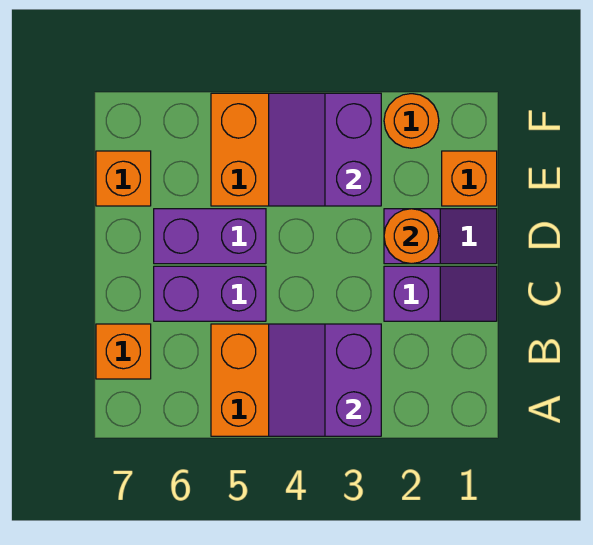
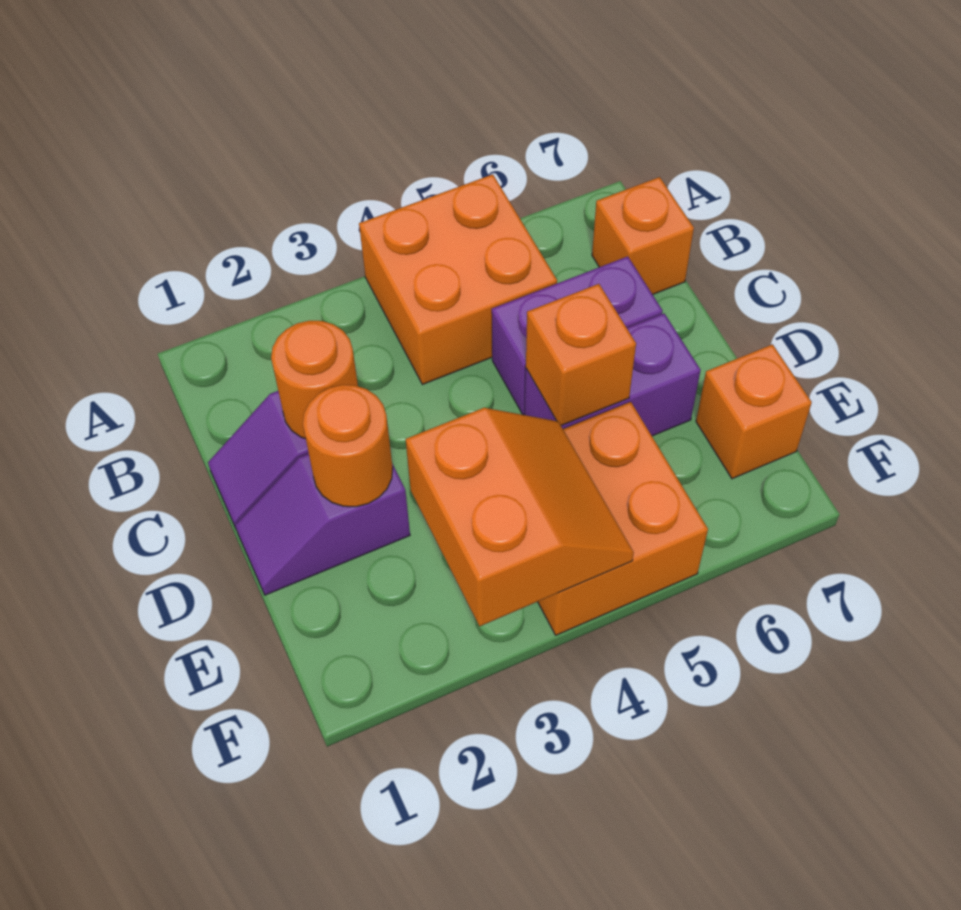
purple slope A3:B4 level 2 top 3 -> none
orange brick E1 level 1 -> orange brick D5 level 2
purple slope E3:F4 level 2 top 3 -> orange slope E3:F4 level 2 top 3
orange round brick F2 level 1 -> orange round brick C2 level 2

